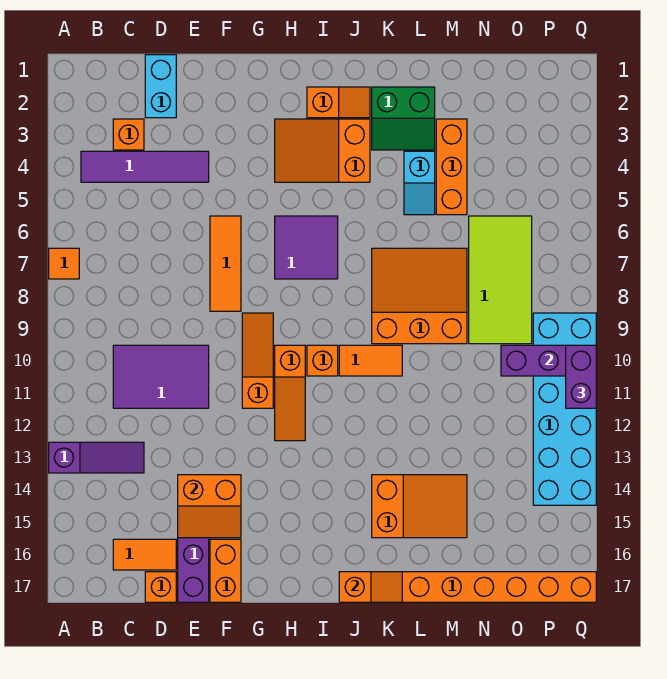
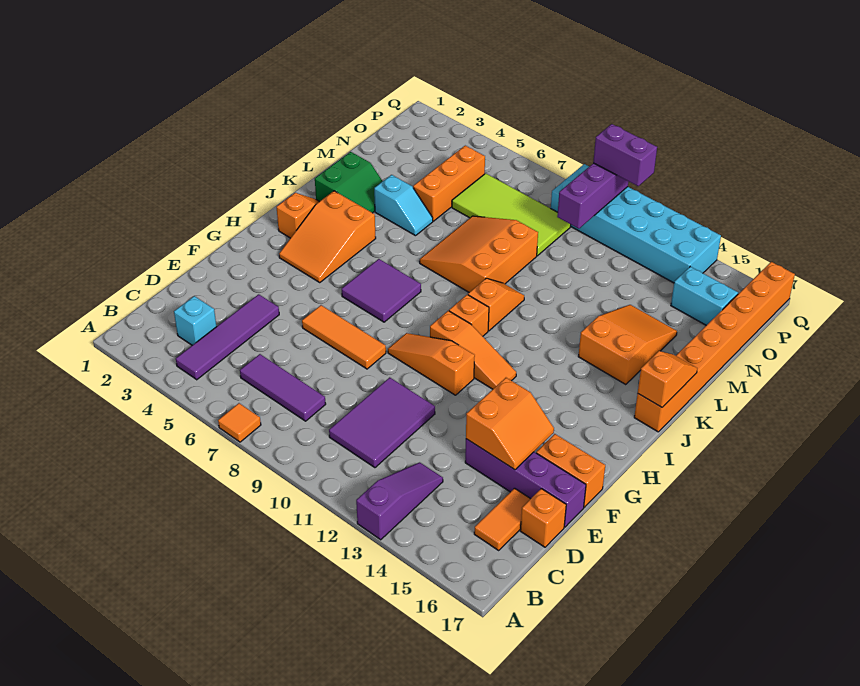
orange brick C3 level 1 -> cyan brick C3 level 1
none -> purple tile C6:C8 level 1
cyan brick D1:D2 level 1 -> cyan brick O15:O16 level 1
orange tile J10:K10 level 1 -> orange slope J10:K10 level 1 top J
orange brick M3:M5 level 1 -> orange brick M5:O5 level 1

